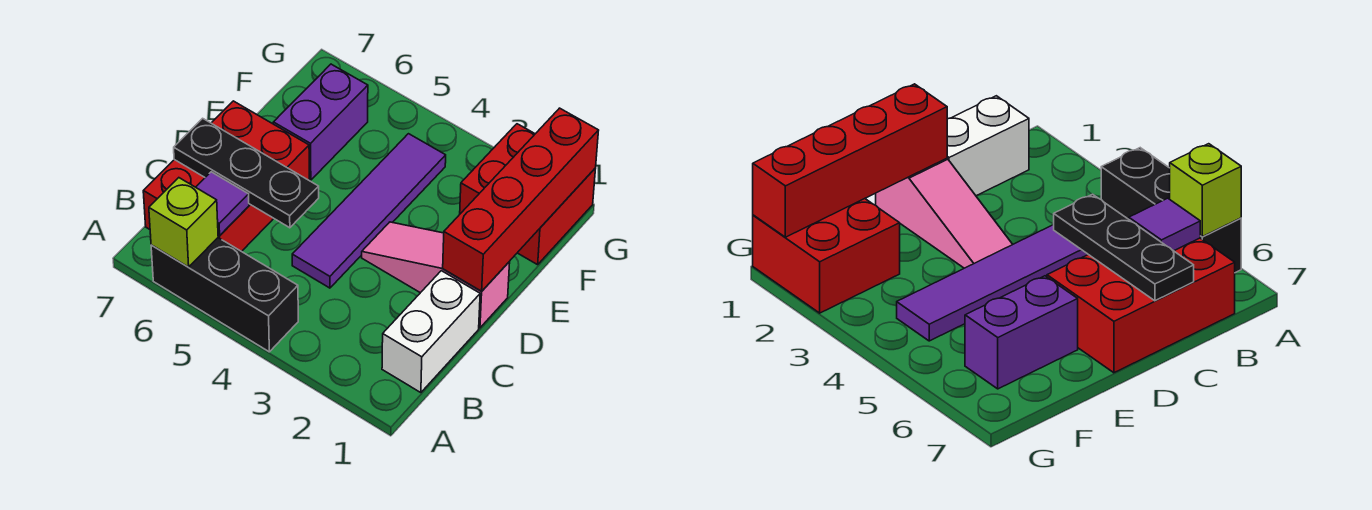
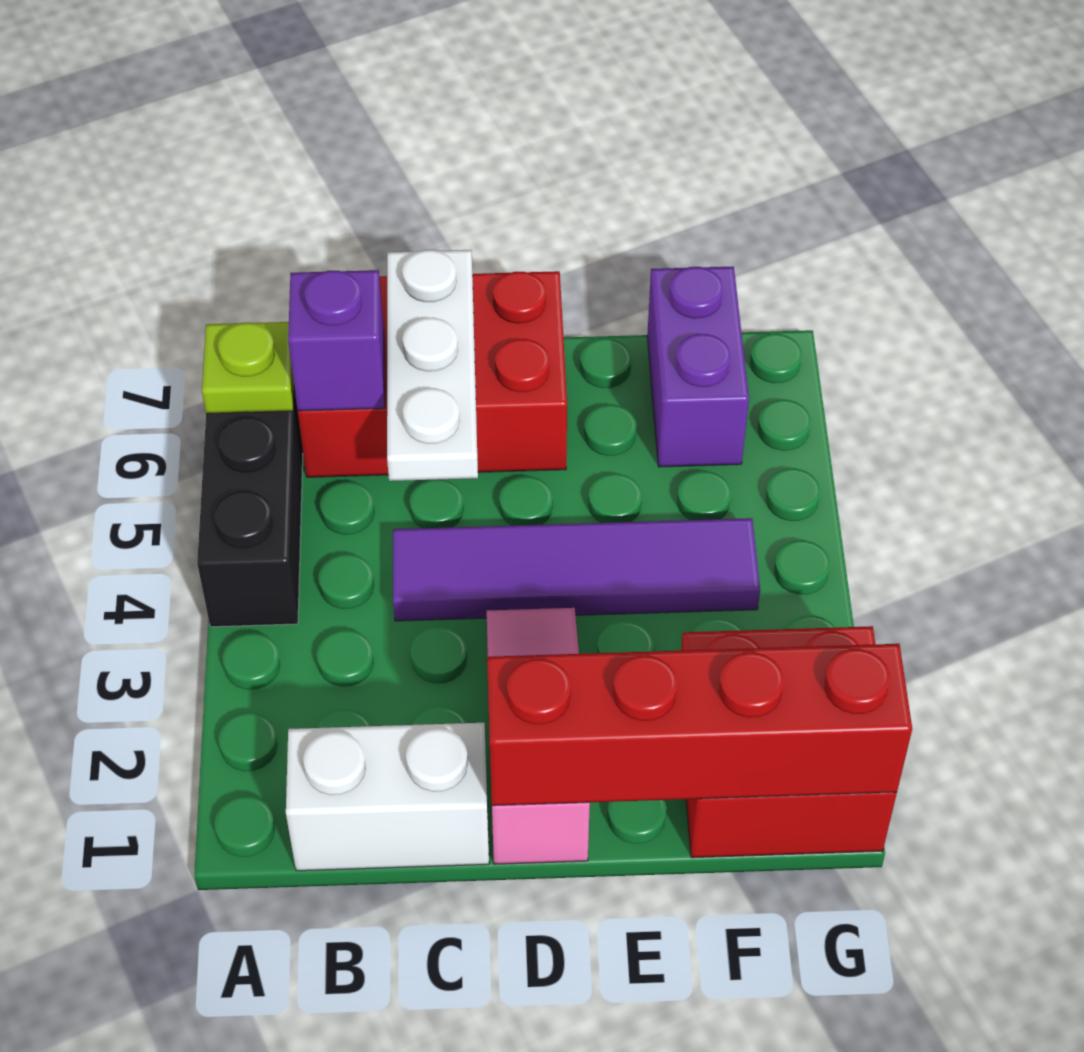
lime brick A6 level 2 -> lime plate A6 level 2
purple tile B6 level 2 -> purple brick B6 level 2
black plate C5:C7 level 2 -> white plate C5:C7 level 2
purple brick E6:F6 level 1 -> purple brick F6:F7 level 1

